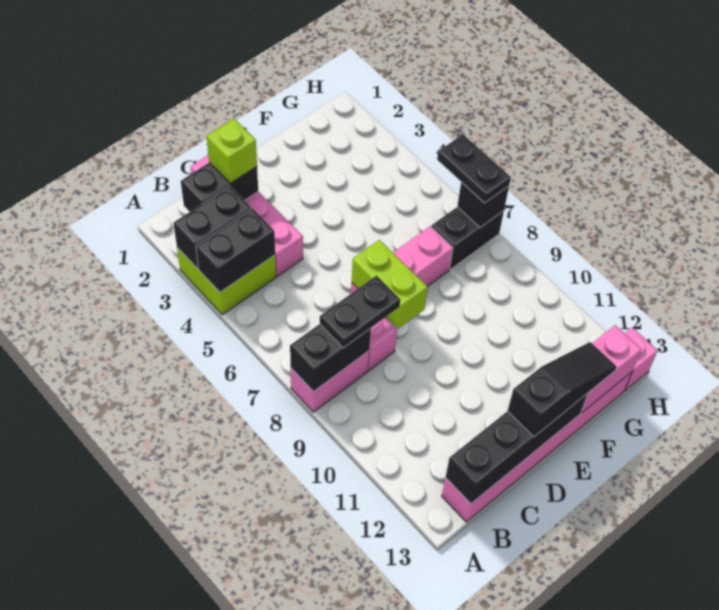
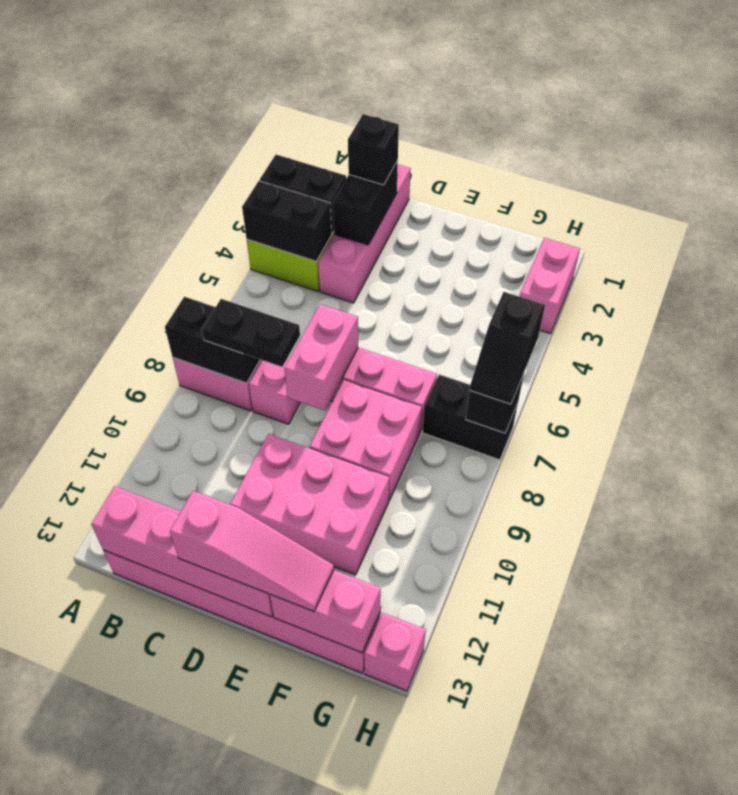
black brick B2:C2 level 2 -> black brick C2:C3 level 2
black brick B13:E13 level 2 -> pink brick B13:E13 level 2
lime brick C2 level 3 -> black brick C2 level 3
lime brick D7:D8 level 2 -> pink brick D7:D8 level 2
none -> pink brick D10:F11 level 1
black slope D13:F13 level 3 top D -> pink slope D13:F13 level 3 top D
none -> pink brick E8:F9 level 1
none -> pink brick H2:H3 level 1
black plate H6:H7 level 3 -> black slope H6:H7 level 3 top 6

